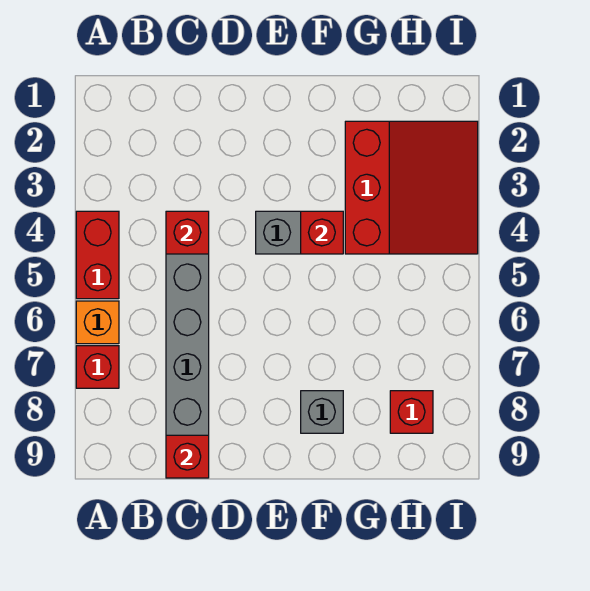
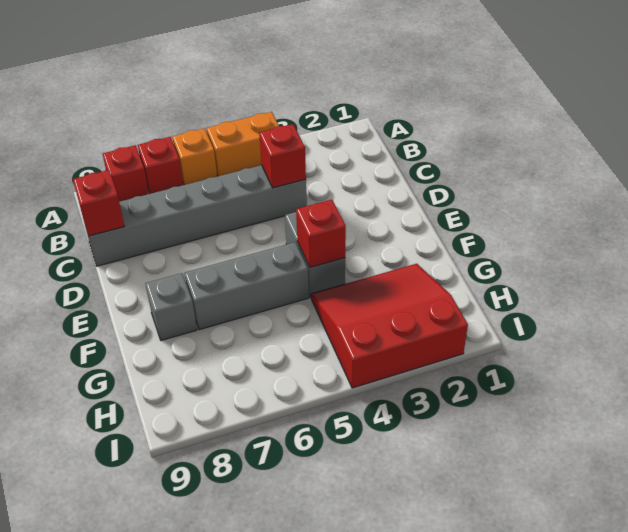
red brick A4:A5 level 1 -> orange brick A4:A5 level 1
none -> grey brick F5:F7 level 1
red slope G2:I4 level 1 top G -> red slope G2:I4 level 1 top I
red brick H8 level 1 -> red brick A8 level 1

